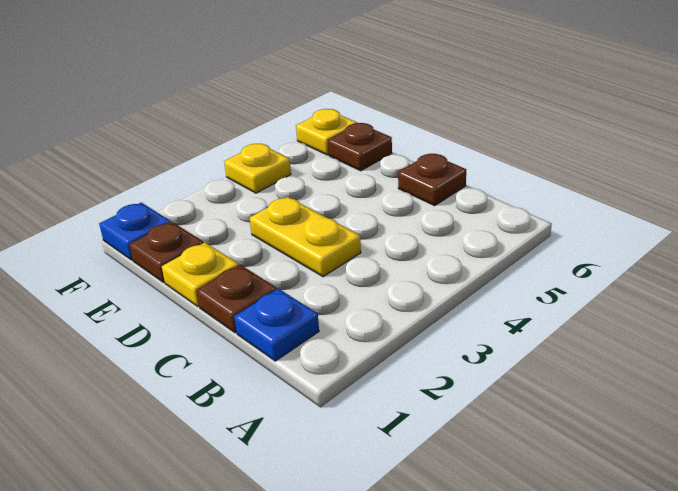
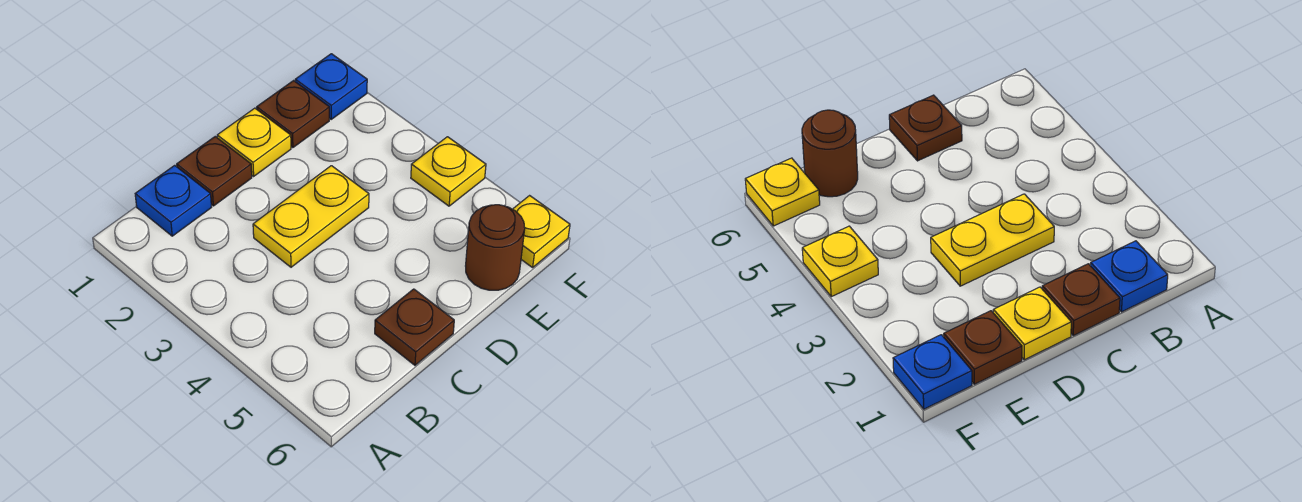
brown plate E6 level 1 -> brown round brick E6 level 1

